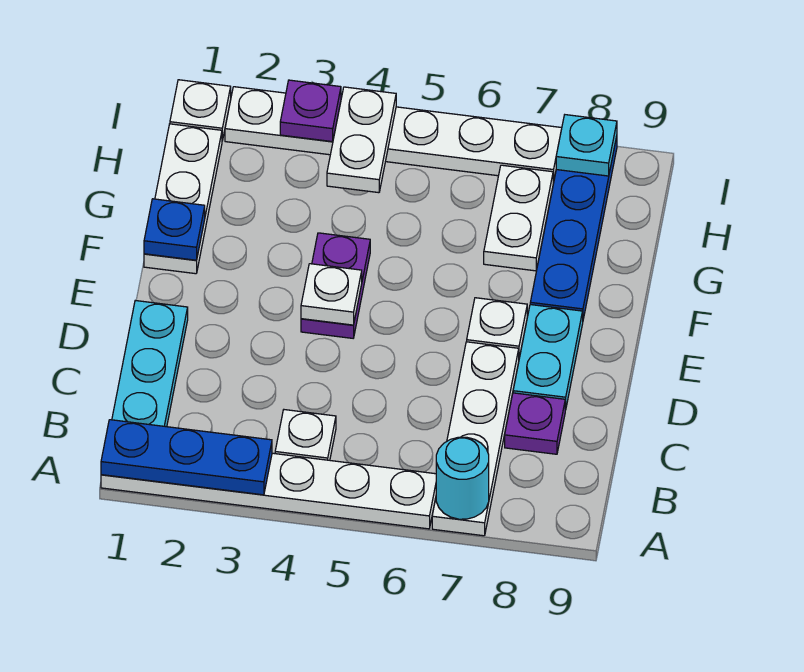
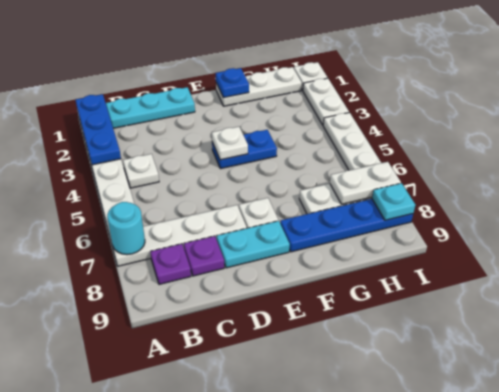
purple plate E4:F4 level 1 -> blue plate E4:F4 level 1
white plate H4:I4 level 2 -> white plate H7:I7 level 2
purple plate I3 level 2 -> purple plate B8 level 1

